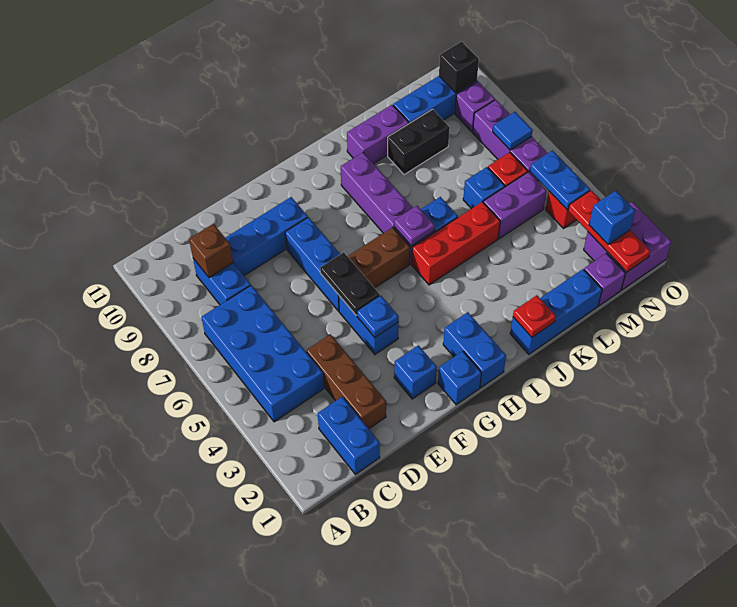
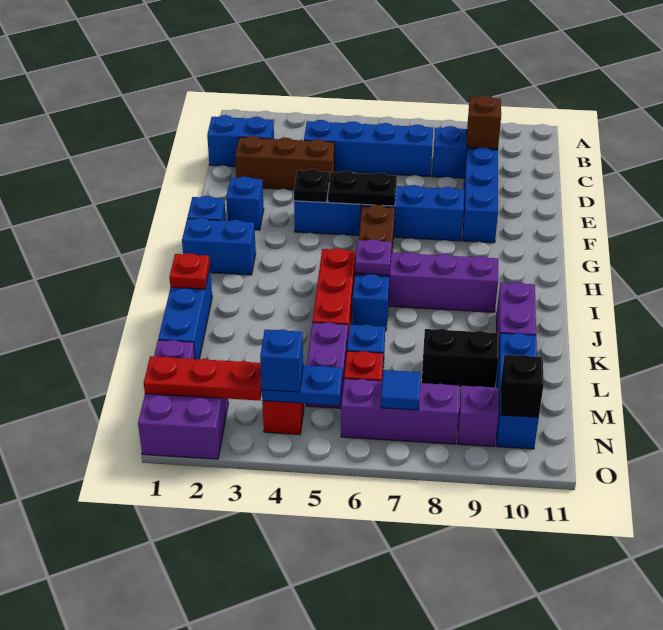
blue brick B4:C7 level 1 -> blue brick C4:C7 level 1
blue plate F4 level 2 -> black plate F4 level 2
black brick K9:L9 level 1 -> black brick L8:L9 level 1
blue brick N2 level 3 -> blue brick N4 level 3

